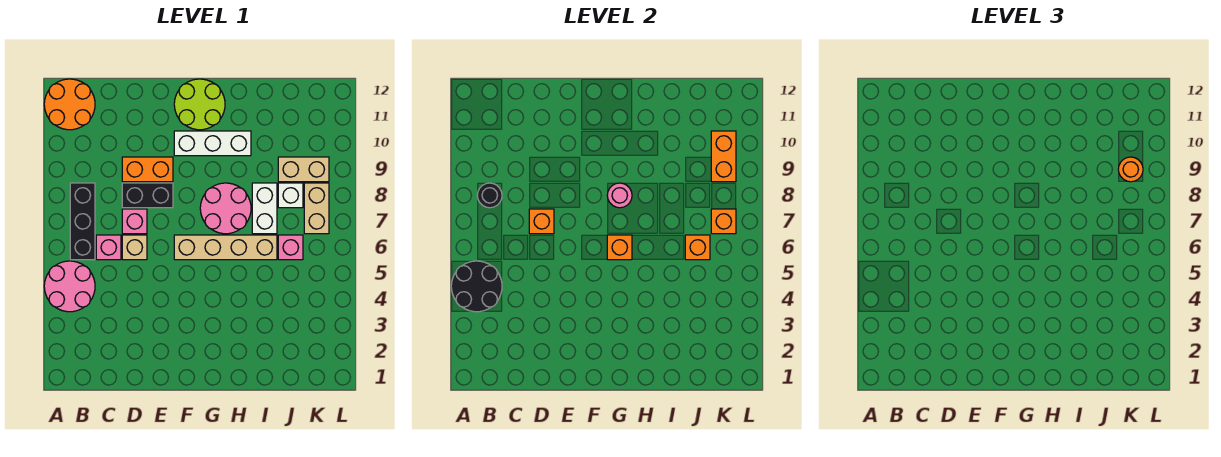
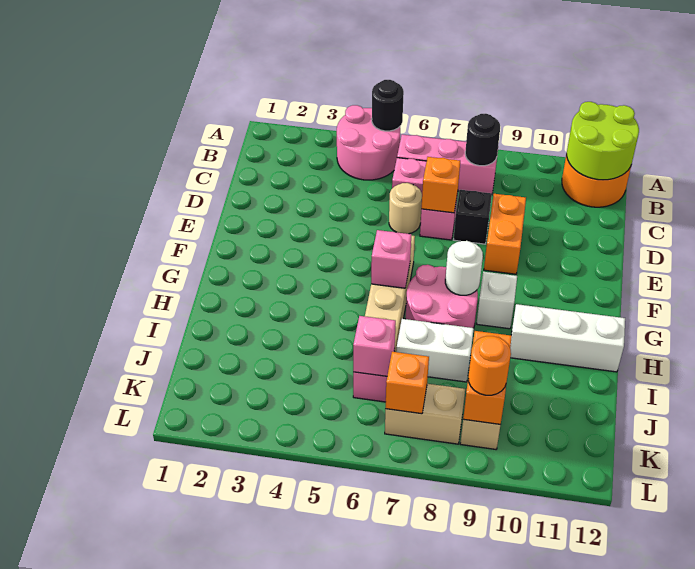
black round brick A4:B5 level 2 -> black round brick A5 level 2
black brick B6:B8 level 1 -> pink brick B6:B8 level 1
tan brick D6 level 1 -> tan round brick D6 level 1
black brick D8:E8 level 1 -> black brick D8 level 1
white brick F10:H10 level 1 -> white brick H10:H12 level 1
lime round brick F11:G12 level 1 -> lime round brick A11:B12 level 2
orange brick G6 level 2 -> pink brick G6 level 2
pink round brick G8 level 2 -> white round brick G8 level 2
orange brick J6 level 2 -> pink brick J6 level 2
white brick J8 level 1 -> white brick G9 level 1
orange brick K9:K10 level 2 -> orange brick J9:K9 level 2

